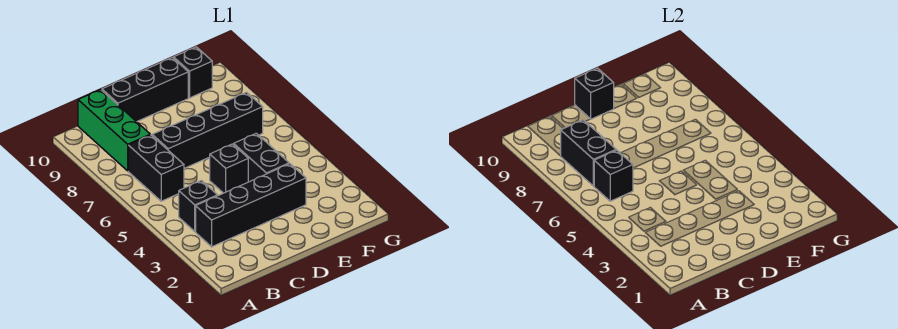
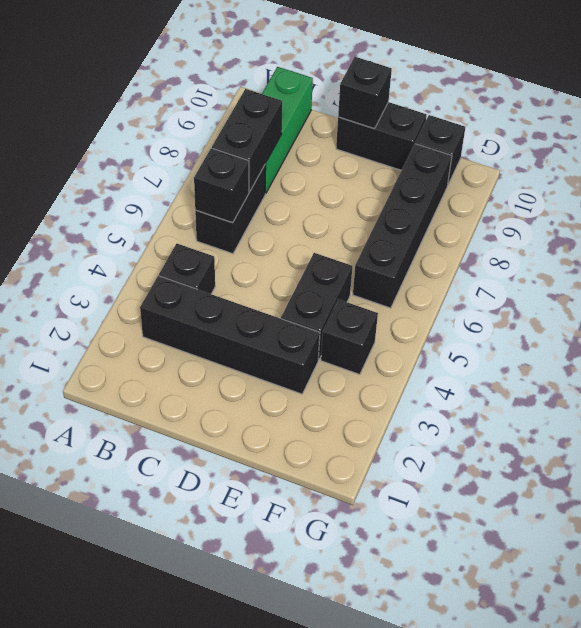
black brick C7:F7 level 1 -> black brick F6:F9 level 1
black brick C10:E10 level 1 -> black brick D10:E10 level 1
black brick D5 level 1 -> black brick F4 level 1

